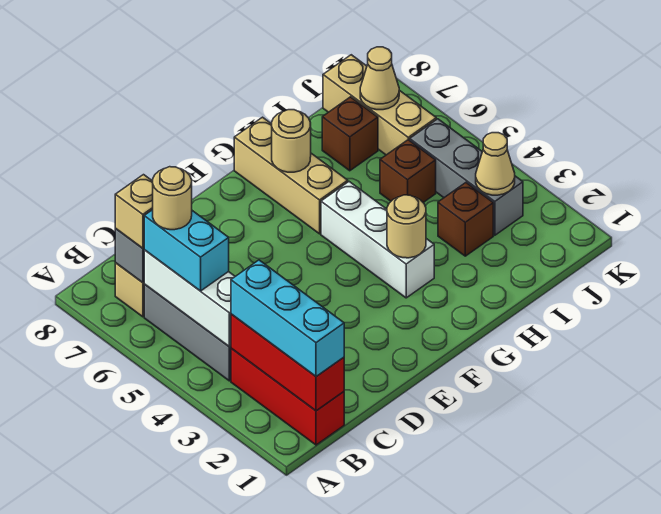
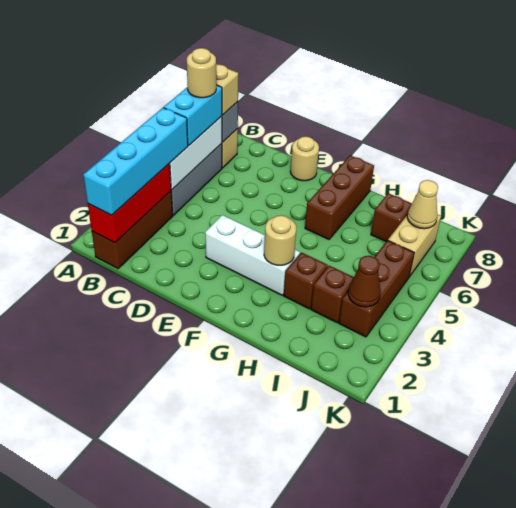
red brick B1:B3 level 1 -> brown brick B1:B3 level 1
cyan brick B1:B3 level 3 -> cyan brick B1:B4 level 3
white brick G3:G5 level 1 -> white brick E3:G3 level 1
tan brick G6:G8 level 1 -> brown brick G6:G8 level 1
tan round brick G7 level 2 -> tan round brick E8 level 1
brown brick I5 level 1 -> brown brick H3 level 1
grey brick J3:J5 level 1 -> brown brick J3:J5 level 1
tan cone J3 level 2 -> brown cone J3 level 2
tan brick J6:J8 level 1 -> tan brick J6:J7 level 1

